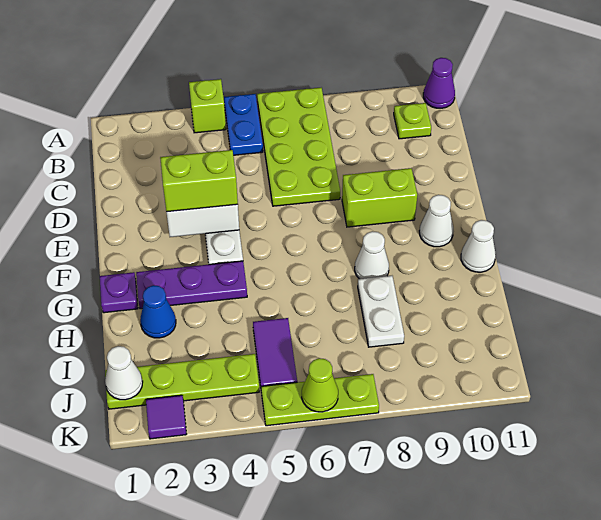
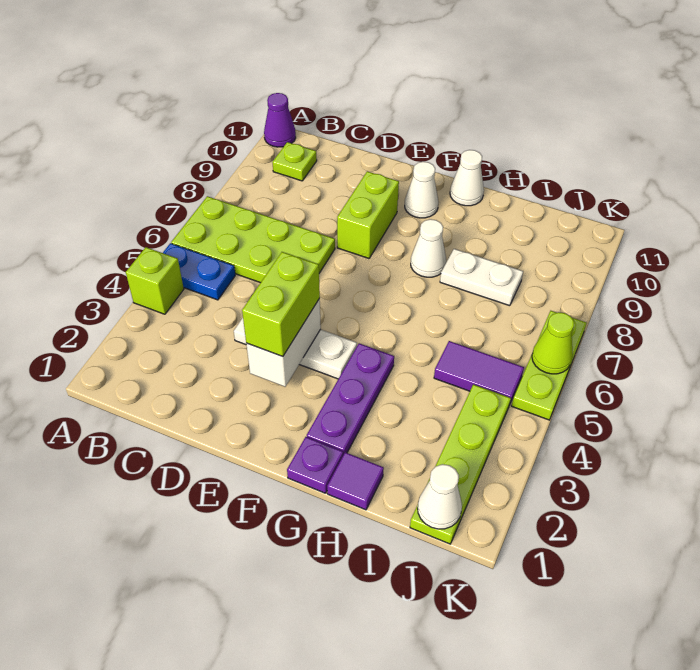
blue cone H2 level 1 -> none
purple tile K2 level 1 -> purple tile H1 level 1

